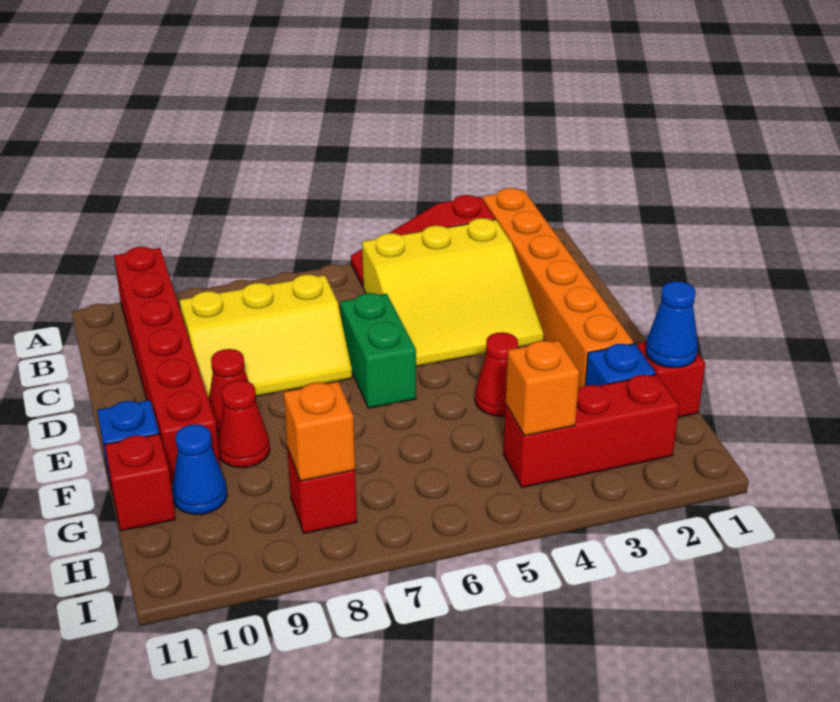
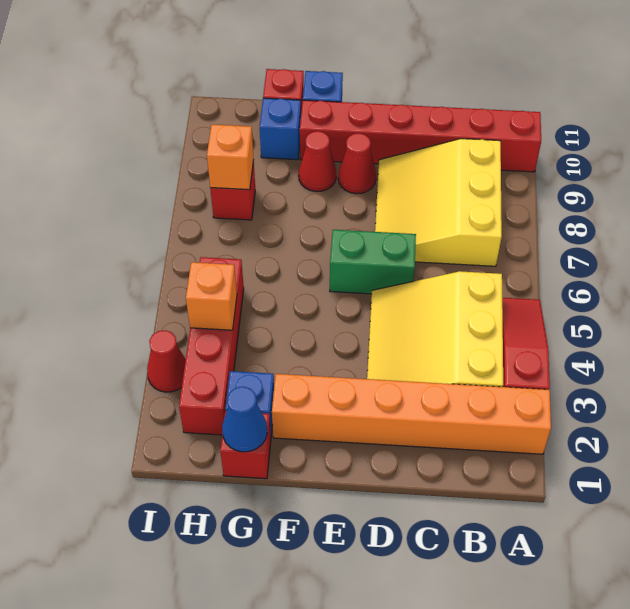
yellow slope C7:D9 level 1 top C -> yellow slope B7:D9 level 1 top B
red cone F4 level 1 -> red cone I3 level 1
blue cone G10 level 1 -> blue brick G10 level 1
red brick H2:H4 level 1 -> red brick H2:H5 level 1

